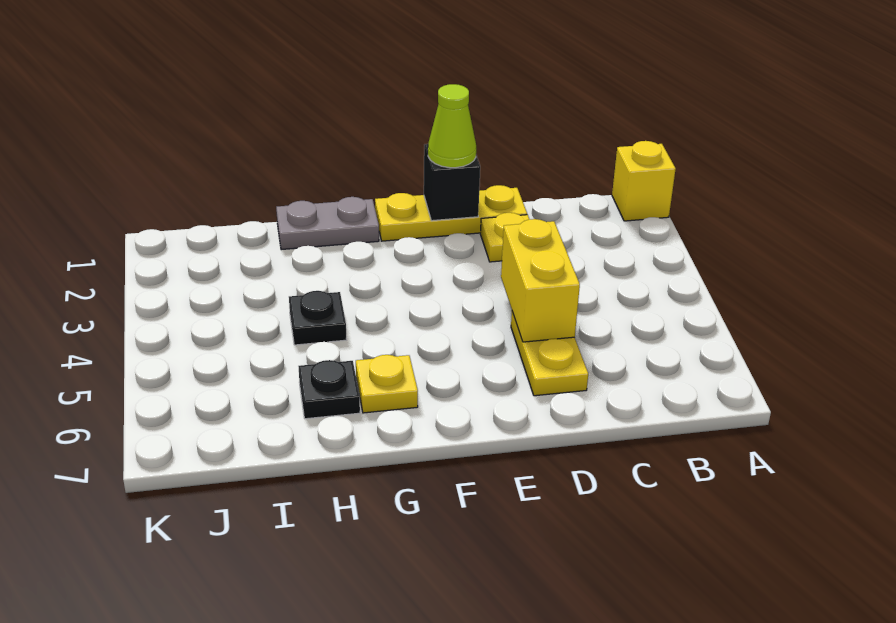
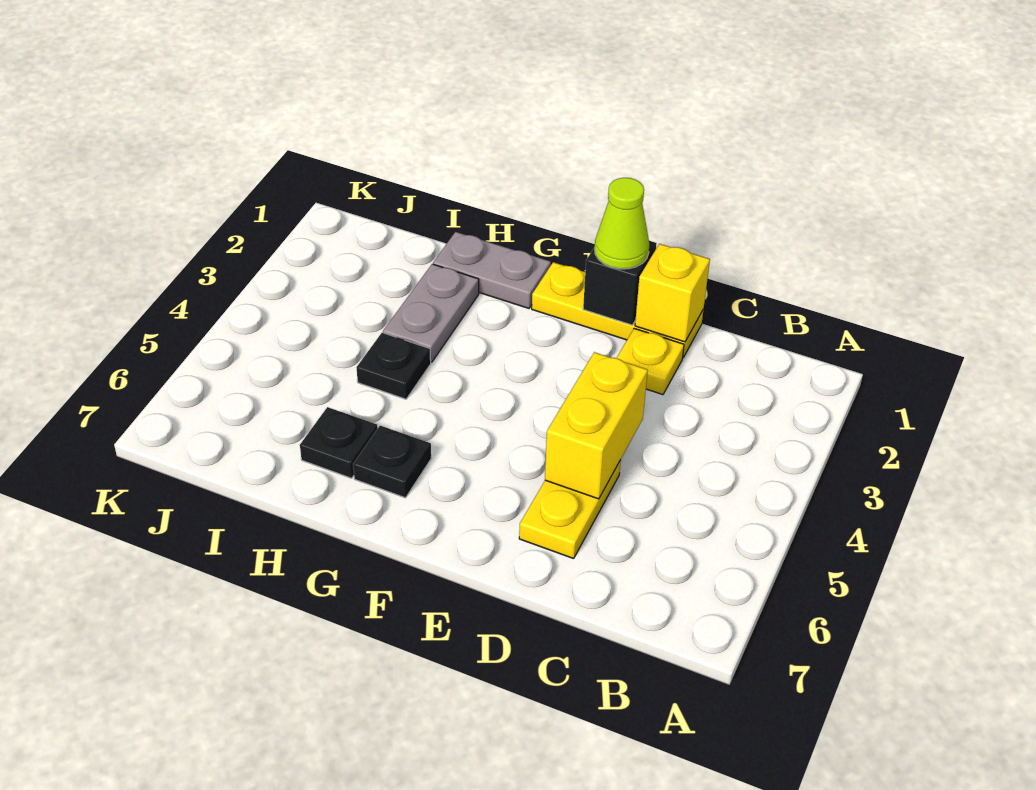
yellow brick A1 level 1 -> yellow brick D1 level 2
yellow plate G6 level 1 -> black plate G6 level 1
none -> grey plate H2:H3 level 1

